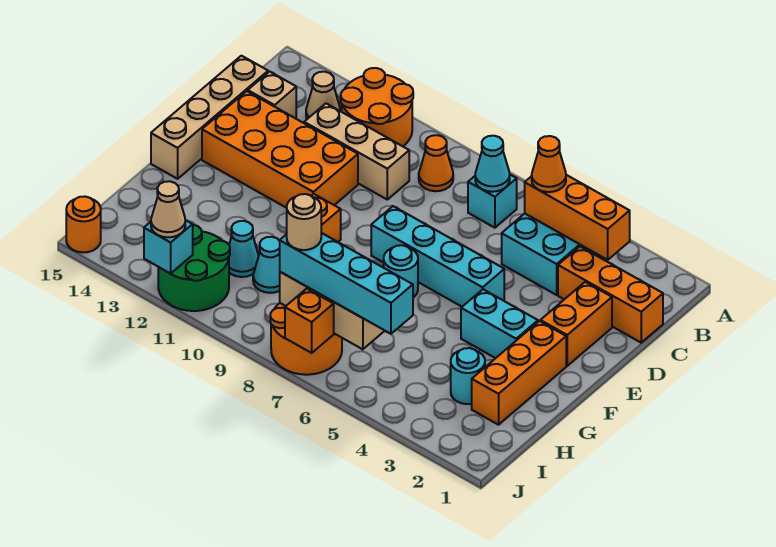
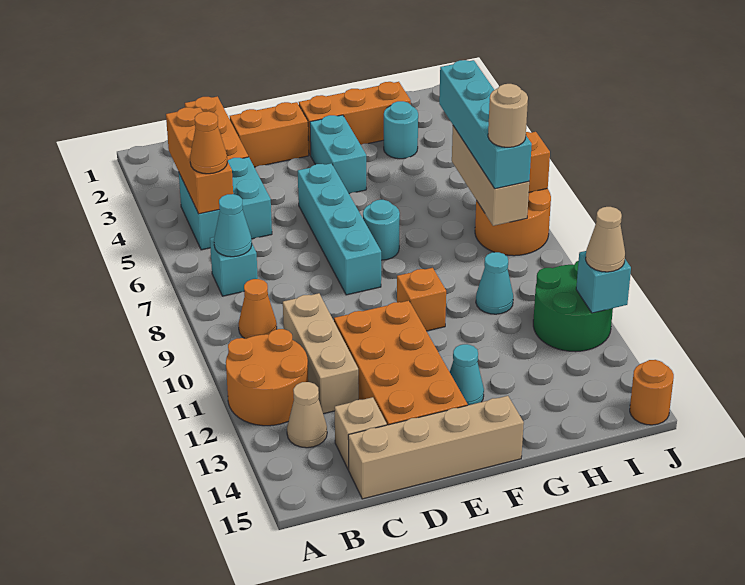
cyan cone H11 level 1 -> cyan cone F13 level 1

